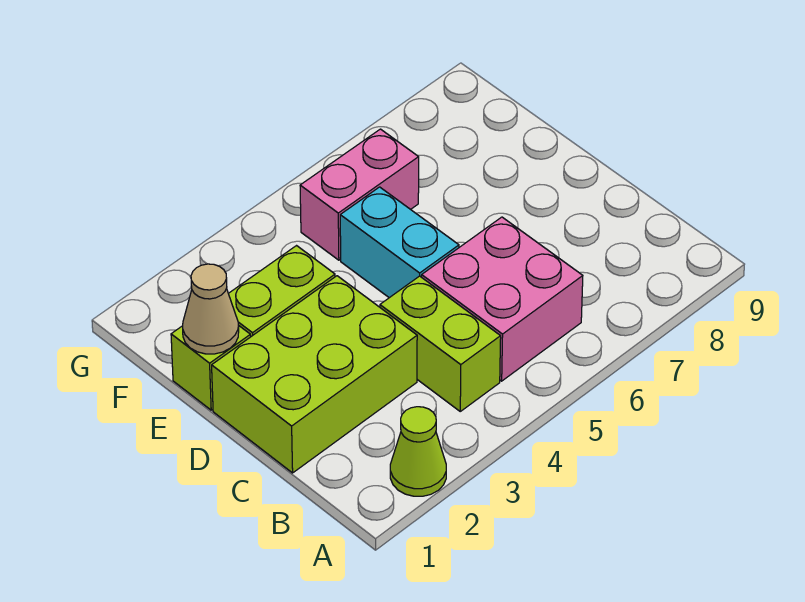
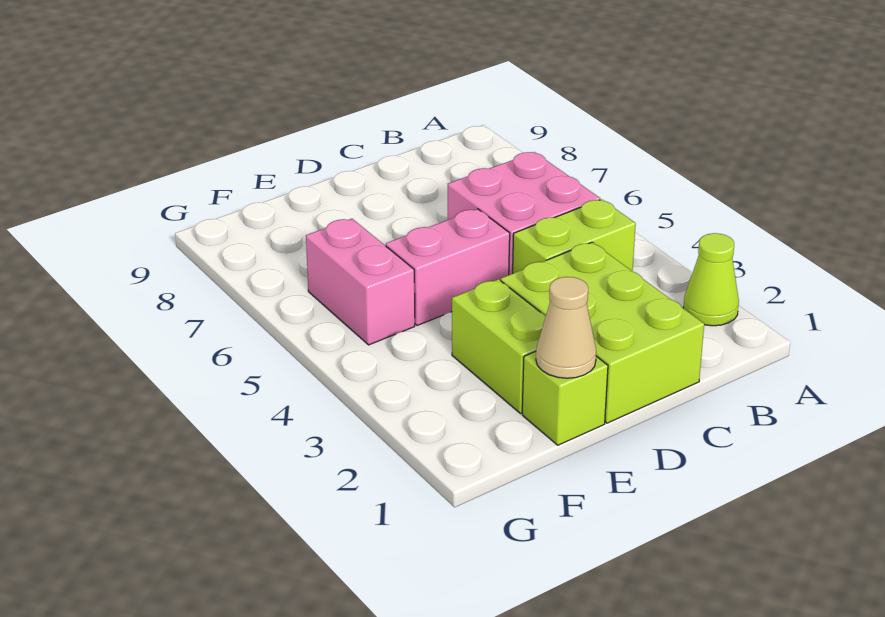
cyan brick D5:E5 level 1 -> pink brick D5:E5 level 1

